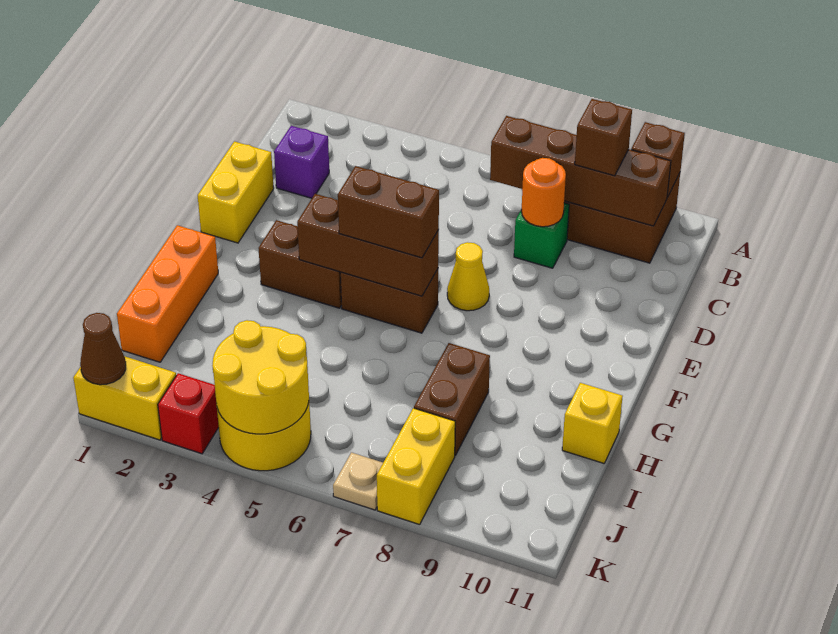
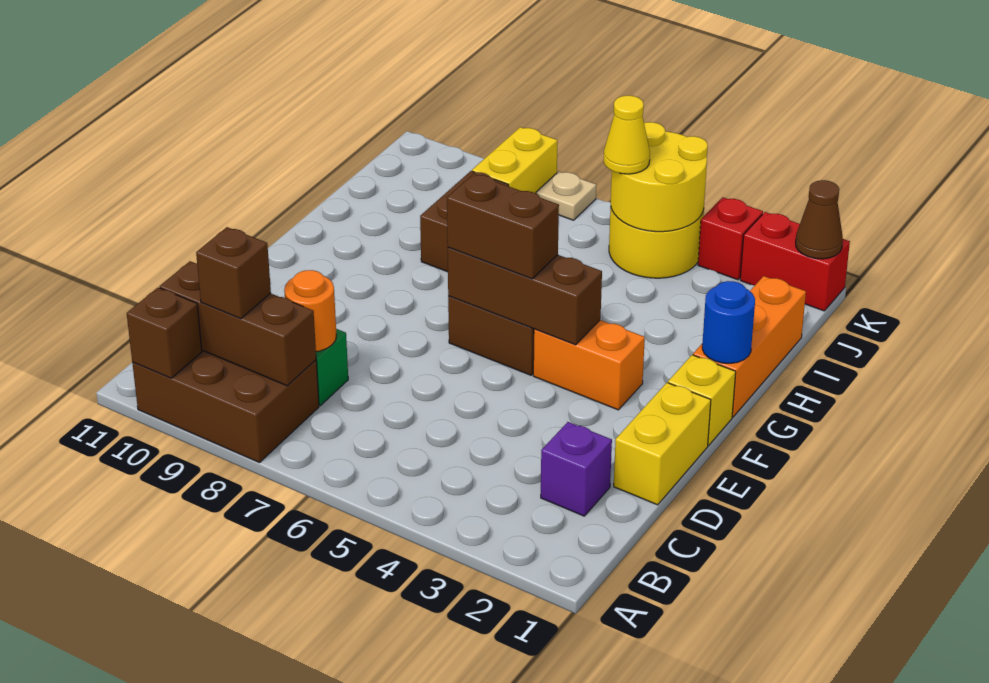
brown brick B7:B10 level 2 -> brown brick B8:B10 level 2
yellow cone E7 level 1 -> yellow cone J5 level 3
brown brick F3:F4 level 1 -> orange brick F3:F4 level 1
none -> blue round brick G1 level 2
yellow brick H11 level 1 -> yellow brick F1 level 1
yellow brick K1:K2 level 1 -> red brick K1:K2 level 1

